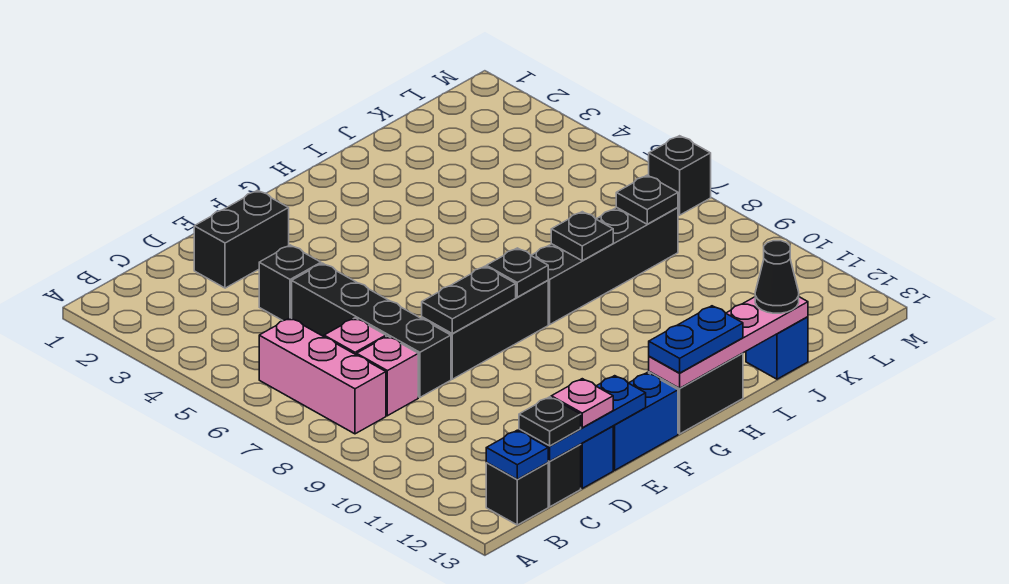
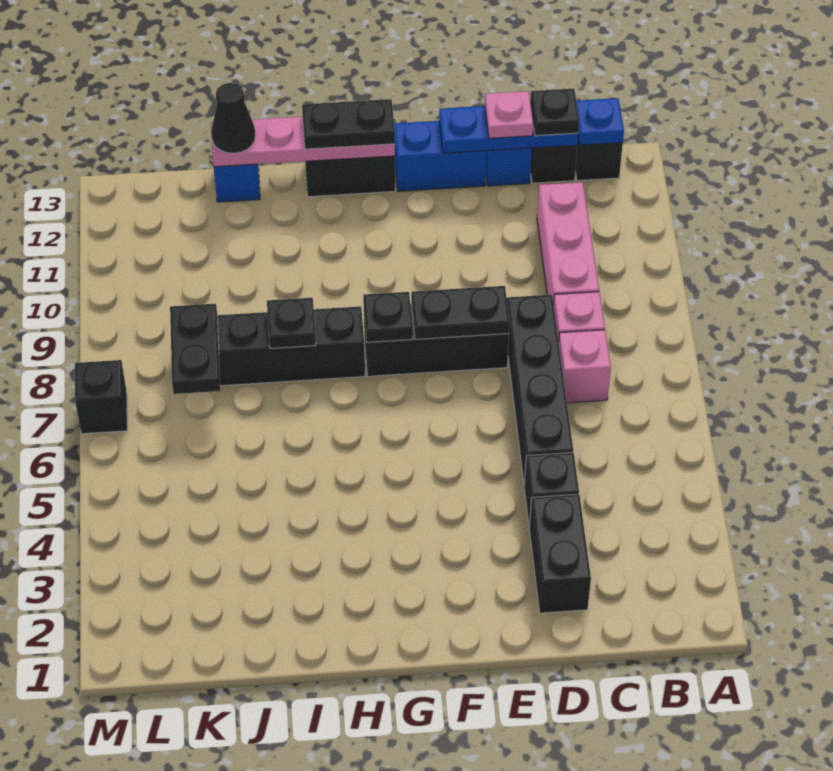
pink brick B6:B8 level 1 -> pink brick C9:C11 level 1
black brick D2:E2 level 1 -> black brick D2:D3 level 1
blue plate G13:H13 level 3 -> black plate G13:H13 level 3
black plate K8 level 2 -> black plate K7:K8 level 2

